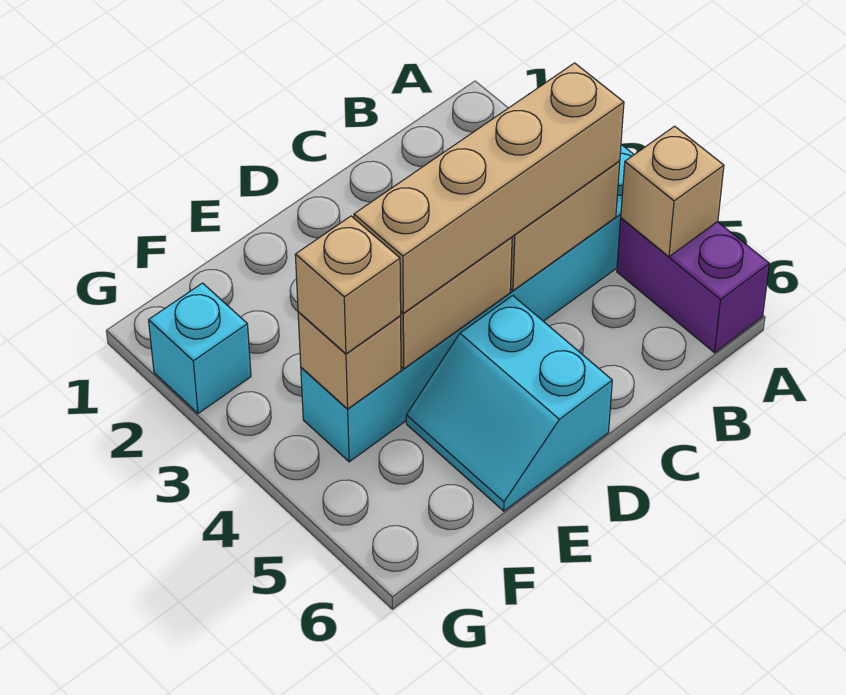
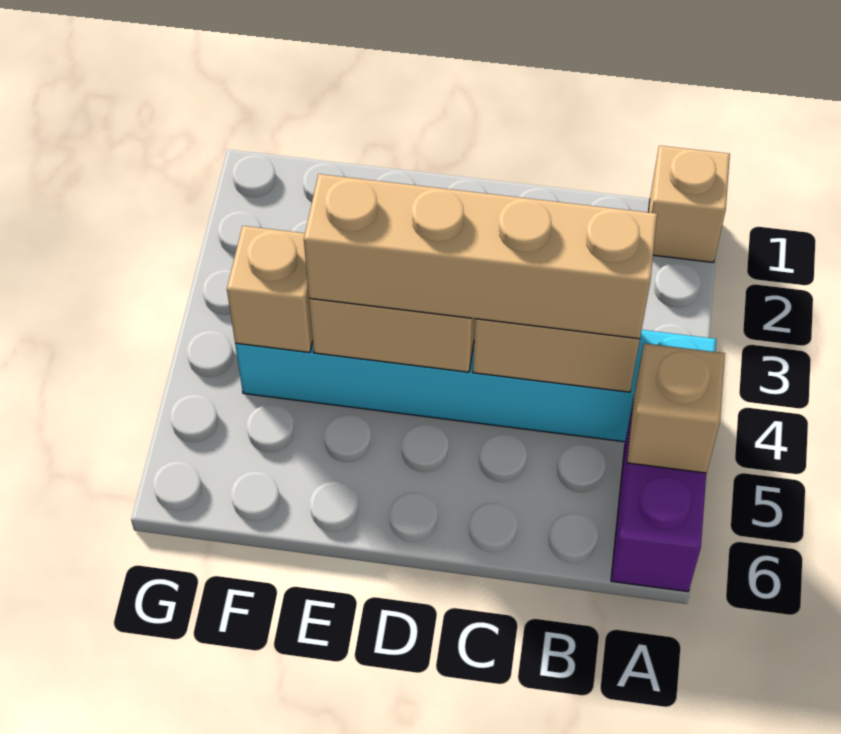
cyan slope D5:E6 level 1 top D -> none
tan brick F4 level 3 -> tan brick A1 level 1
cyan brick G2 level 1 -> none

